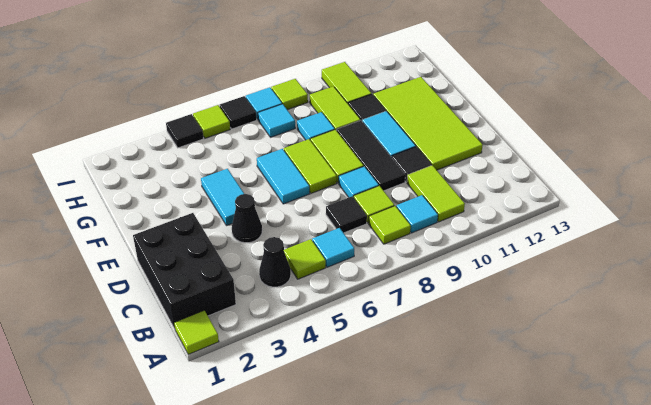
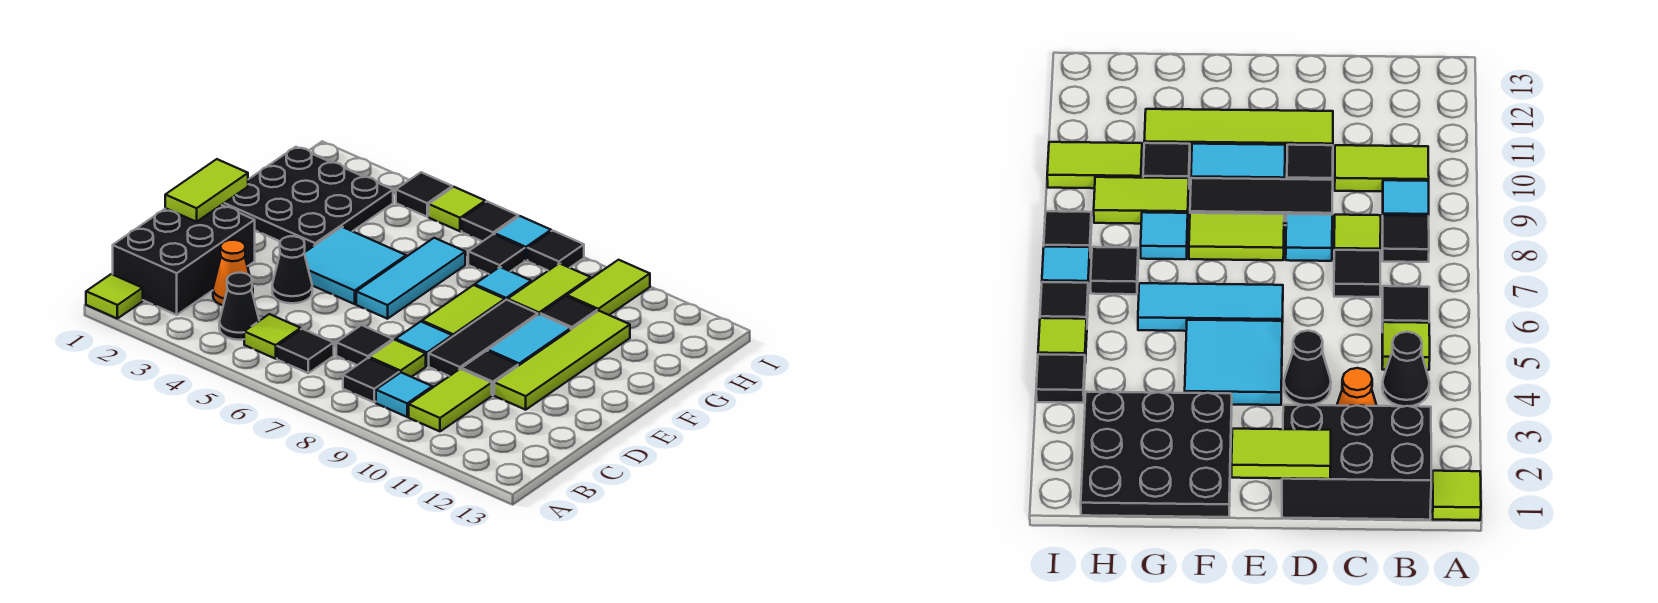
cyan tile B6 level 1 -> black tile B6 level 1
lime tile B8 level 1 -> black tile B8 level 1
none -> orange cone C3 level 1
lime tile D11:G12 level 1 -> lime tile D11:G11 level 1
cyan tile E4:F4 level 1 -> cyan tile E4:F5 level 1
cyan tile E6:F6 level 1 -> cyan tile E6:G6 level 1
lime tile E7:F7 level 1 -> lime tile D1:E1 level 2
none -> black plate F1:H3 level 1
cyan tile H7 level 1 -> black tile H7 level 1
lime tile I8 level 1 -> black tile I8 level 1

